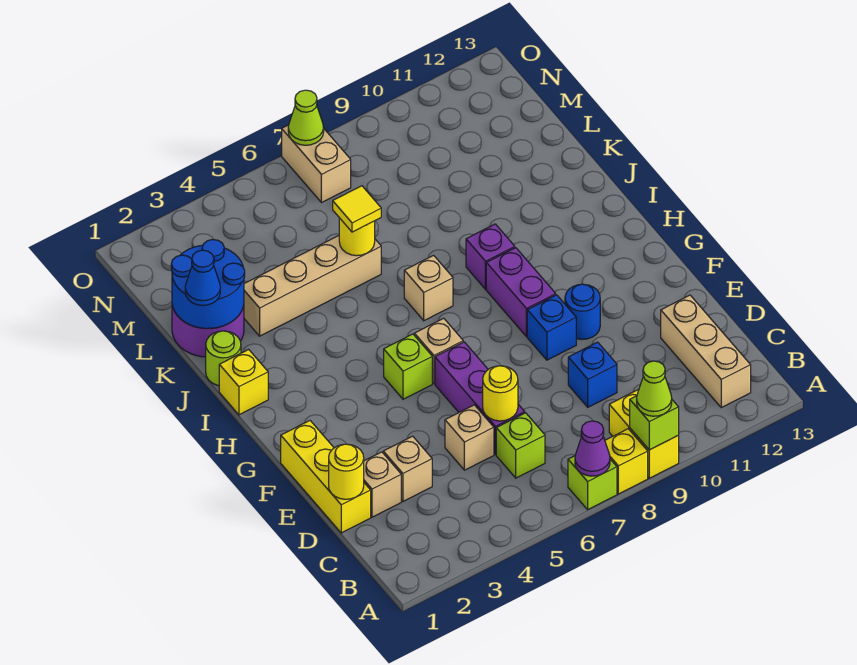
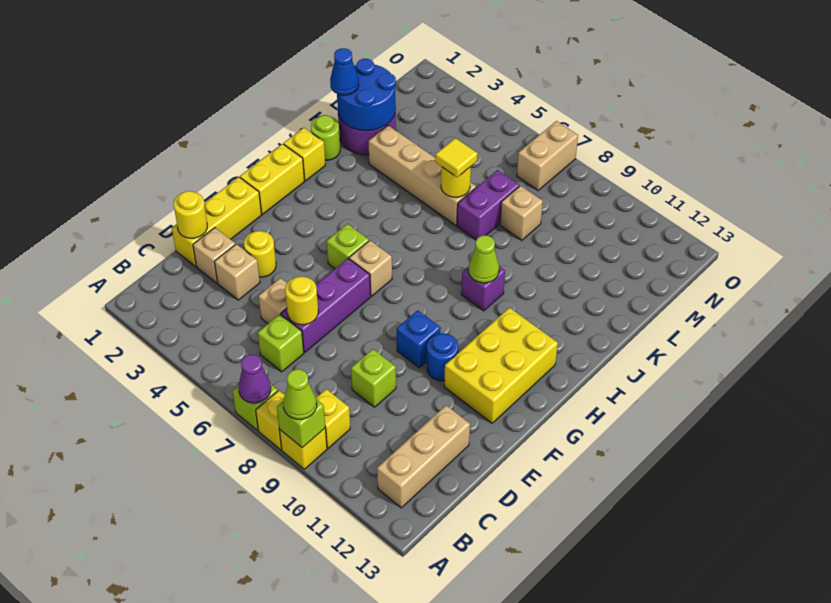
blue brick D9 level 1 -> lime brick D9 level 1
none -> yellow round brick E3 level 1
none -> yellow brick F11:H12 level 1
none -> yellow brick G1:H1 level 1
purple brick G9:H9 level 1 -> purple brick K7:L7 level 1
tan brick I7 level 1 -> tan brick L8 level 1
lime cone O7 level 2 -> lime cone I9 level 2

